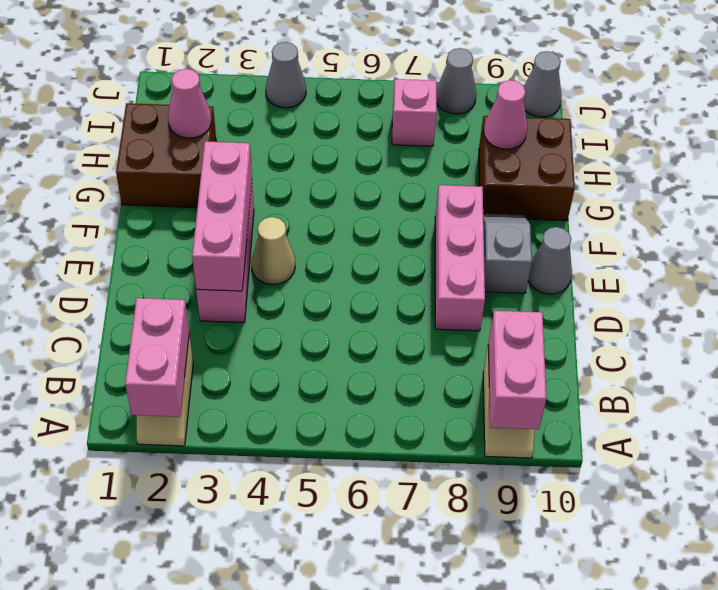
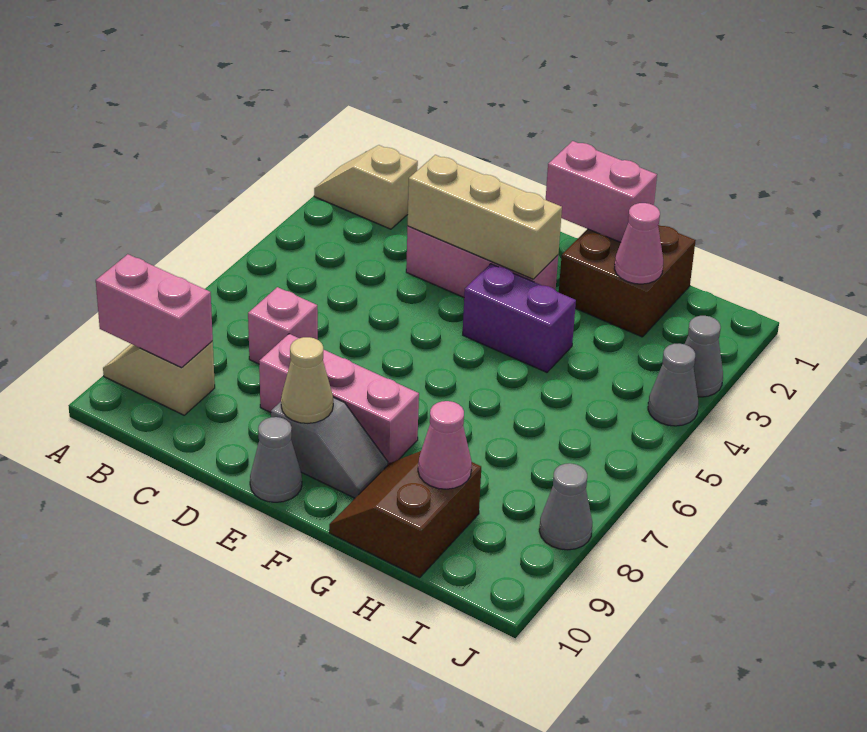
pink brick A2:B2 level 2 -> pink brick F1:G1 level 2
pink brick D3:F3 level 2 -> tan brick D3:F3 level 2
tan cone E4 level 1 -> tan cone E9 level 2
none -> purple brick F4:G4 level 1
brown brick G9:H10 level 1 -> brown slope G9:H10 level 1 top H
pink brick I7 level 1 -> pink brick C7 level 1
grey cone J10 level 1 -> grey cone J3 level 1

